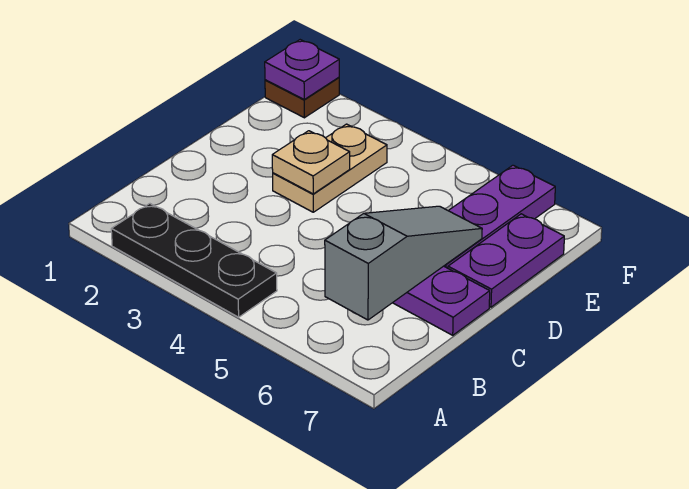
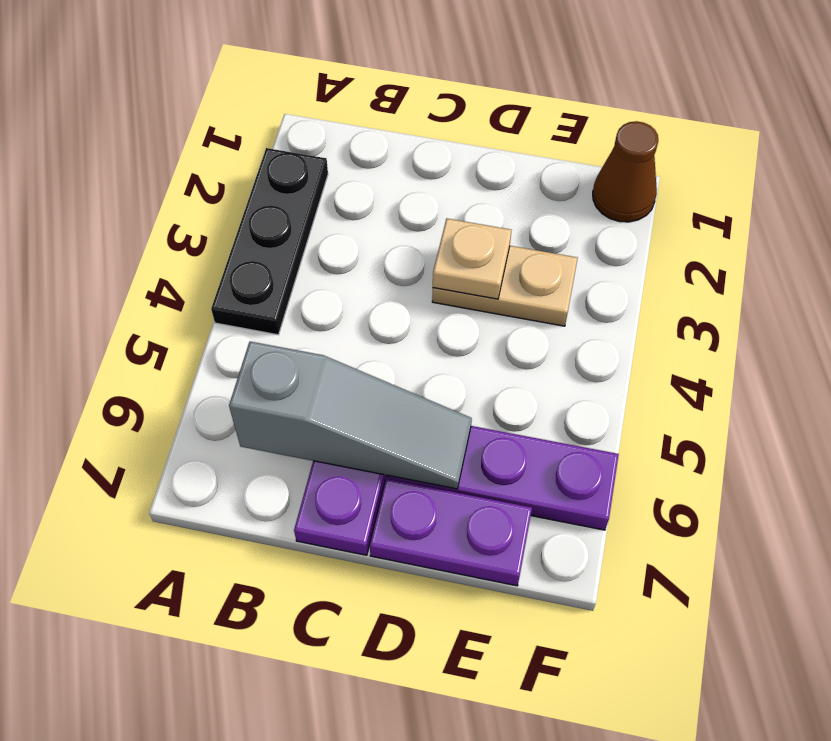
brown plate F1 level 1 -> brown cone F1 level 1
purple plate F1 level 2 -> none

